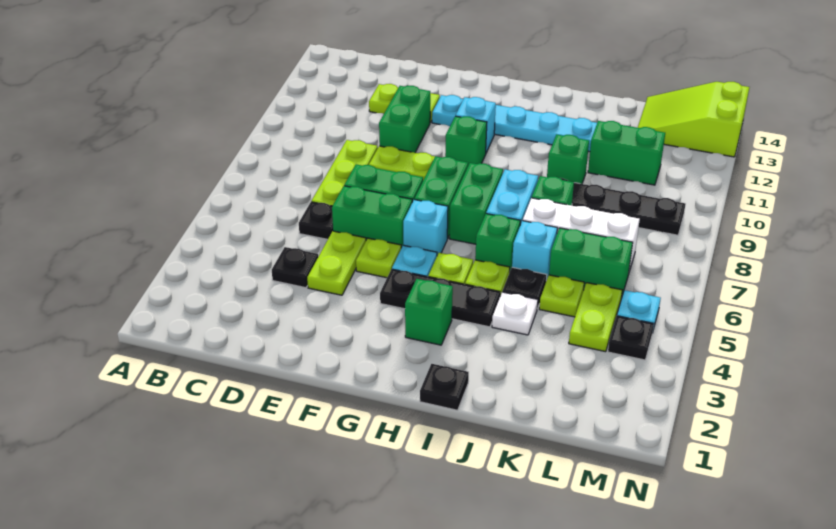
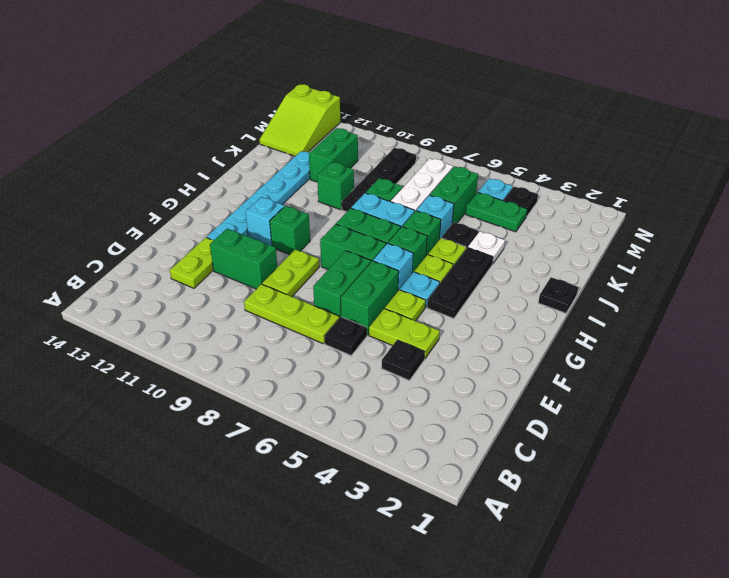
green brick H3 level 1 -> green brick H6 level 1
lime plate K5 level 1 -> none
lime plate L4:L5 level 1 -> green plate L4:L5 level 1

